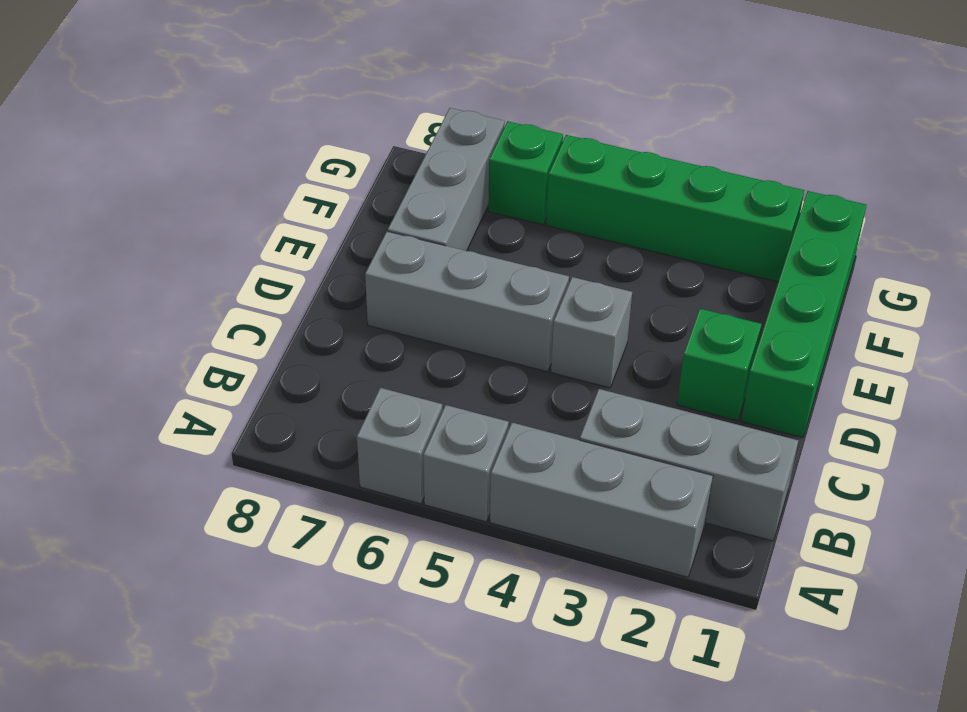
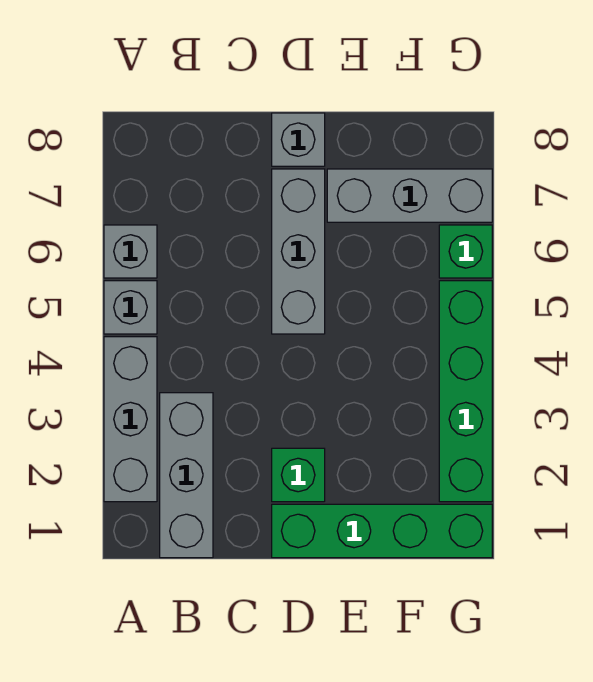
grey brick D4 level 1 -> grey brick D8 level 1

